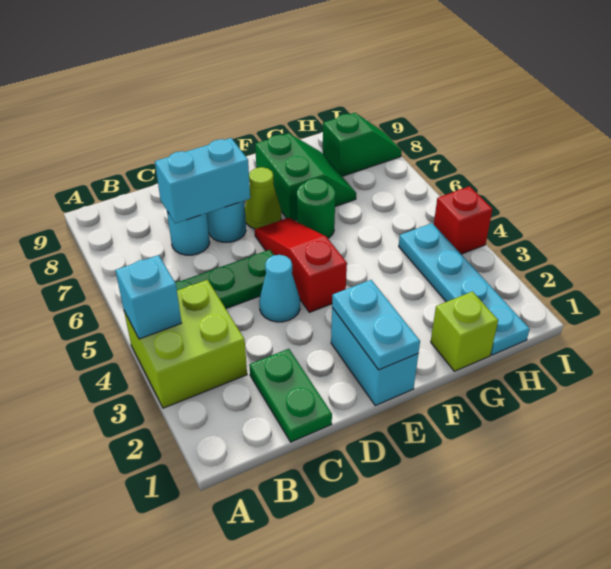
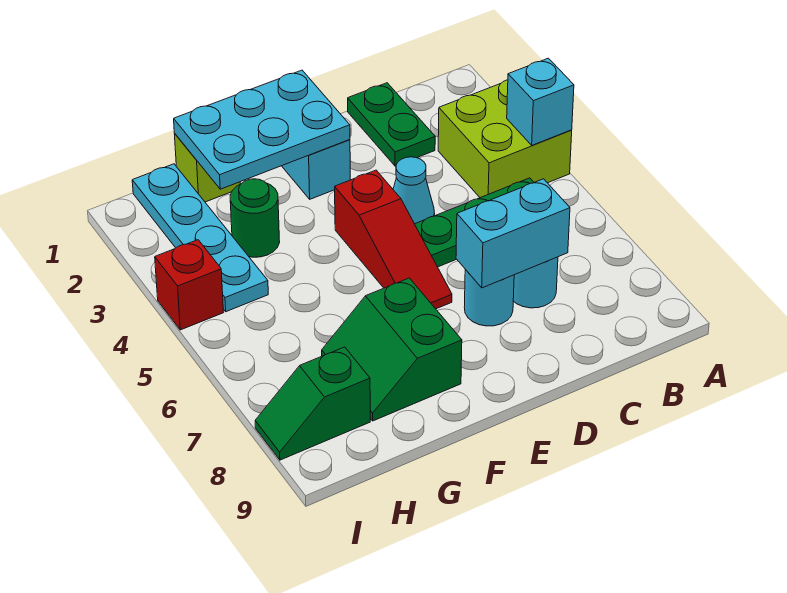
cyan plate E1:E2 level 2 -> cyan plate E1:G2 level 2
lime cone E7 level 1 -> none
green round brick F6 level 1 -> green round brick G3 level 1

